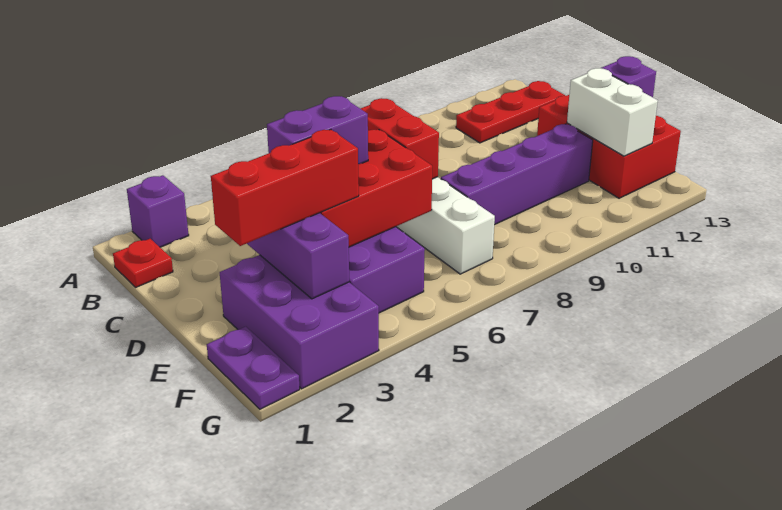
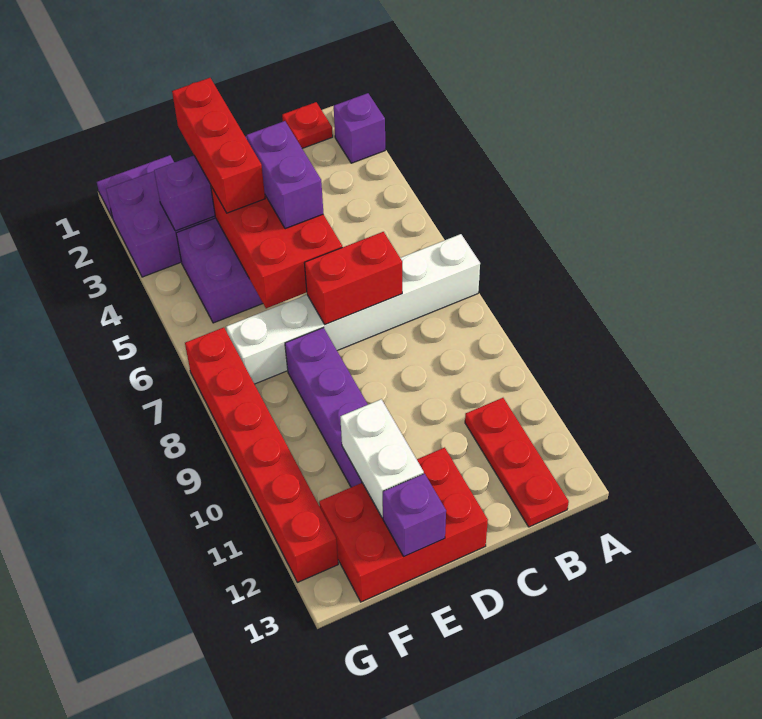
white brick E12:F12 level 2 -> white brick E11:E12 level 2
none -> red brick G7:G12 level 1

